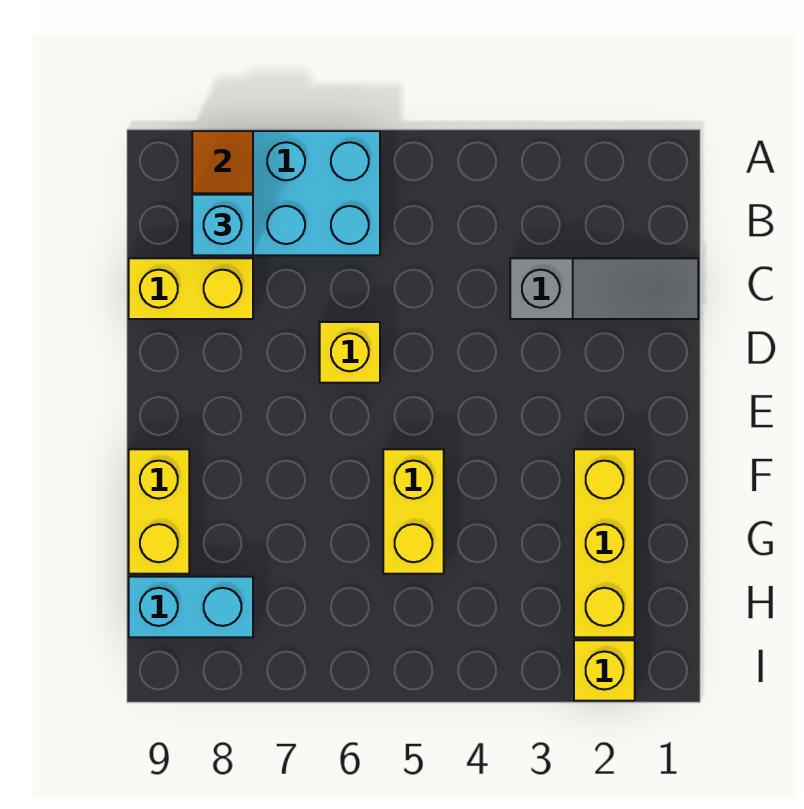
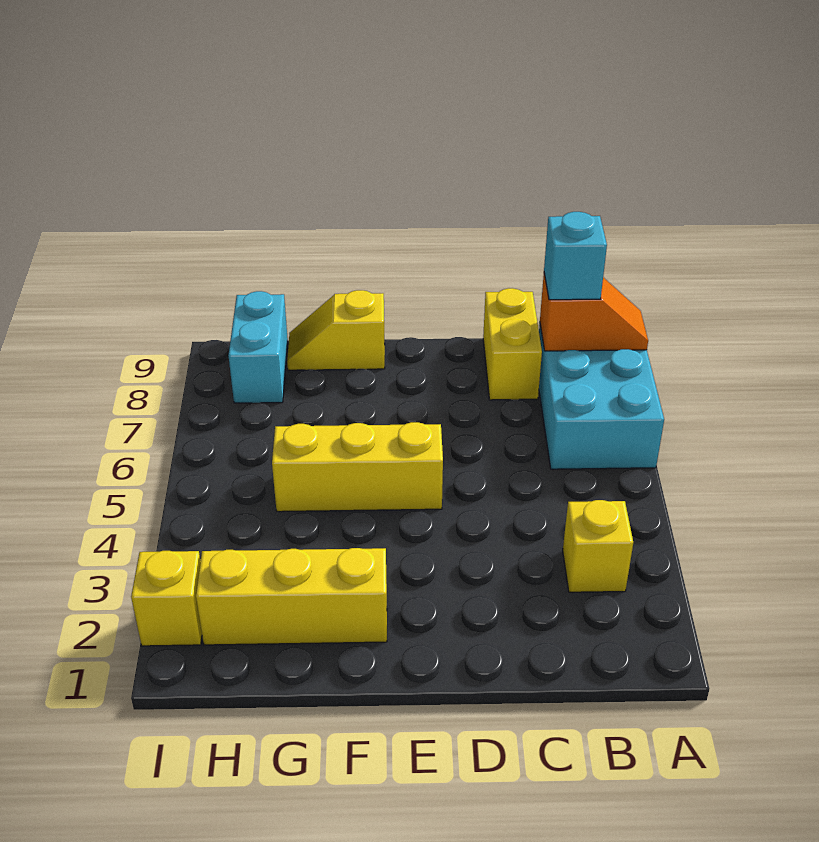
grey slope C1:C3 level 1 top 3 -> none
yellow brick D6 level 1 -> yellow brick B3 level 1
yellow brick F5:G5 level 1 -> yellow brick E5:G5 level 1
yellow brick F9:G9 level 1 -> yellow slope F9:G9 level 1 top F

